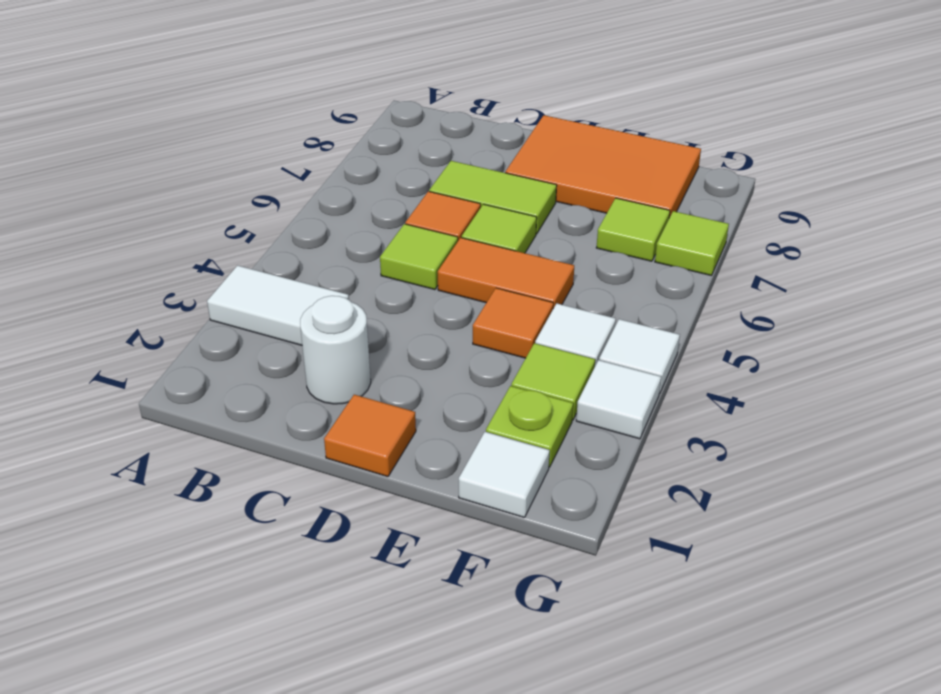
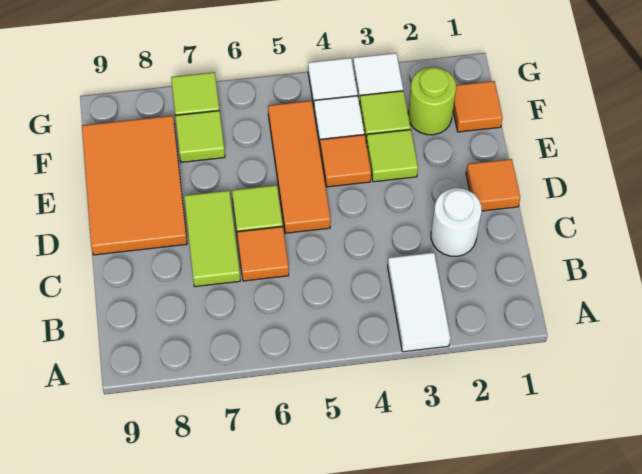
lime tile C5 level 1 -> lime tile E3 level 1
orange tile D5:E5 level 1 -> orange tile D5:F5 level 1
white tile F1 level 1 -> orange tile F1 level 1
lime plate F2 level 1 -> lime round brick F2 level 1

